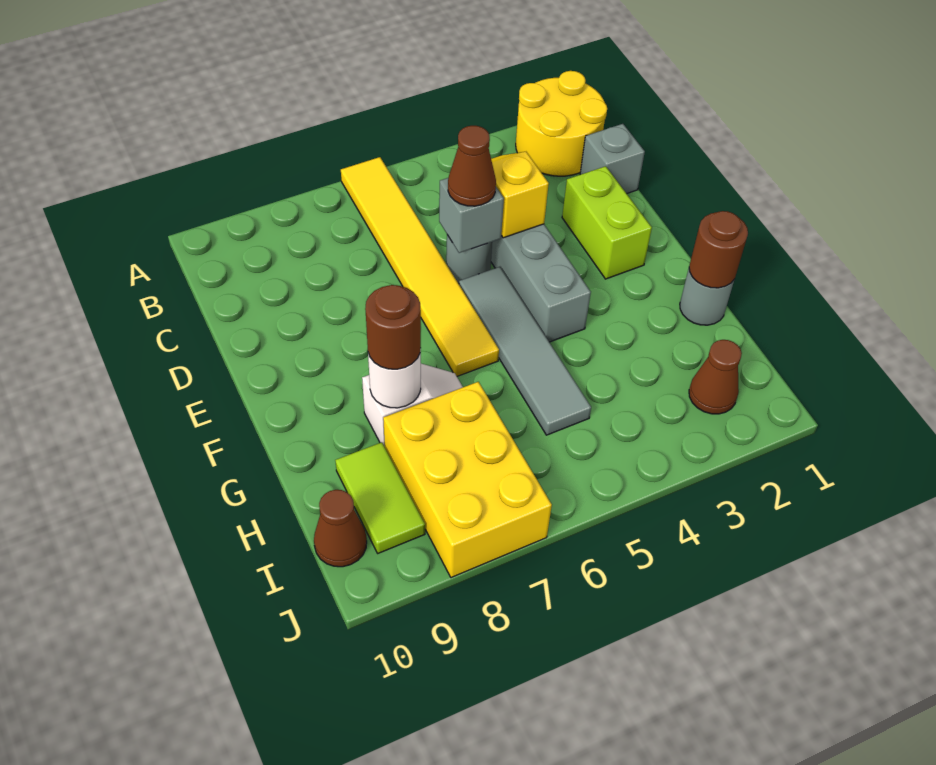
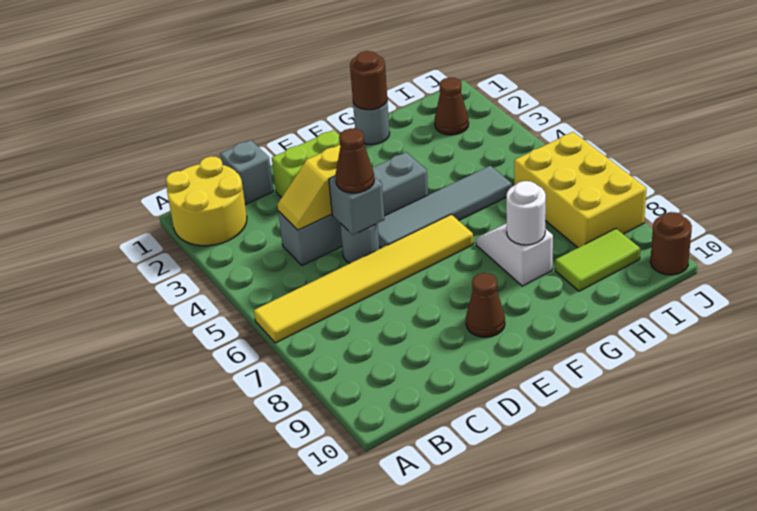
brown round brick G8 level 3 -> brown round brick J10 level 1
yellow brick H7:J8 level 1 -> yellow brick I6:J8 level 1
brown cone I10 level 1 -> brown cone E9 level 1

